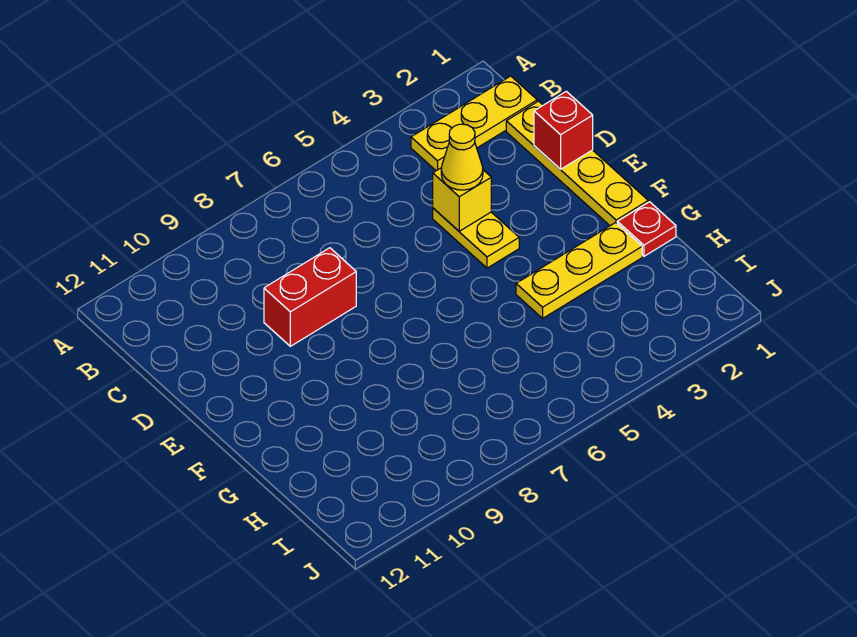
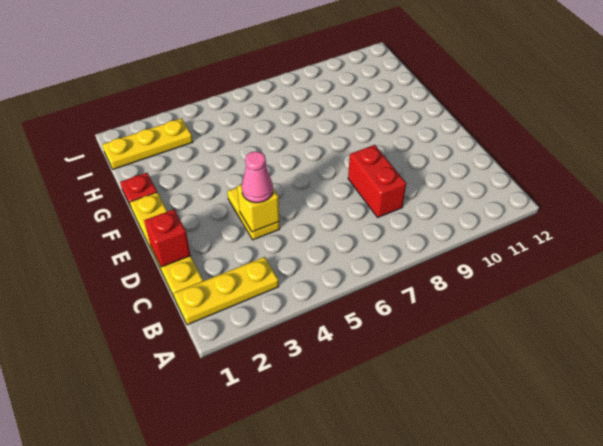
yellow cone D4 level 3 -> pink cone D4 level 3
red brick D8:D9 level 1 -> red brick C8:D8 level 1
yellow plate G2:G4 level 1 -> yellow plate I1:I3 level 1

